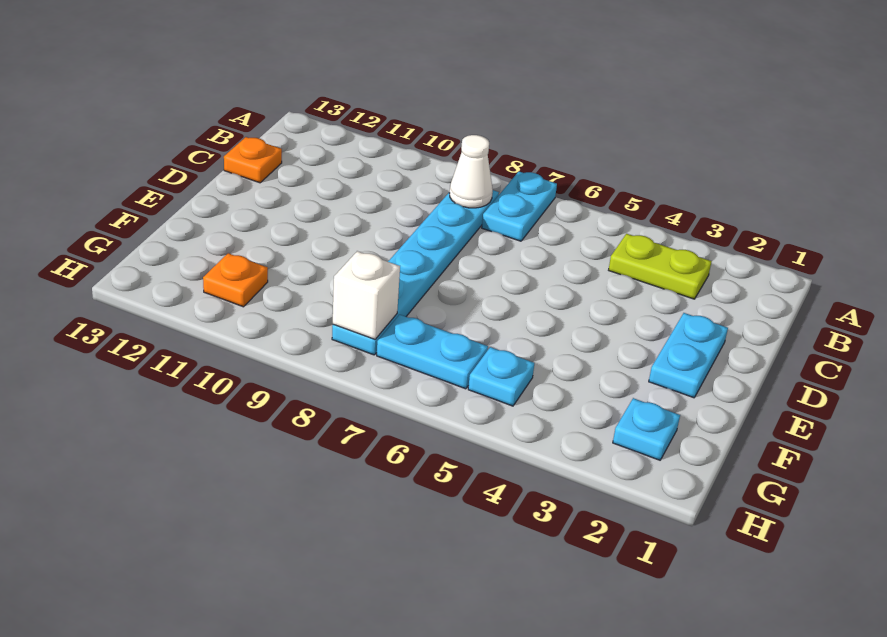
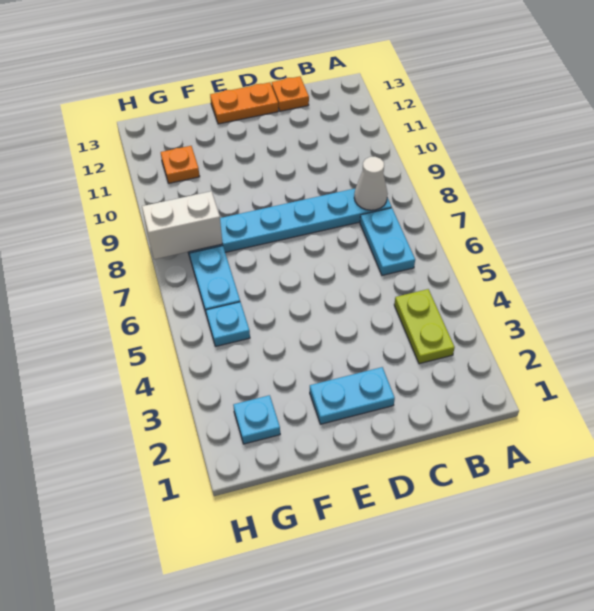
cyan plate A7:B7 level 1 -> cyan plate B6:B7 level 1
none -> orange plate D13:E13 level 1
white brick G8 level 2 -> white brick G8:H8 level 2

